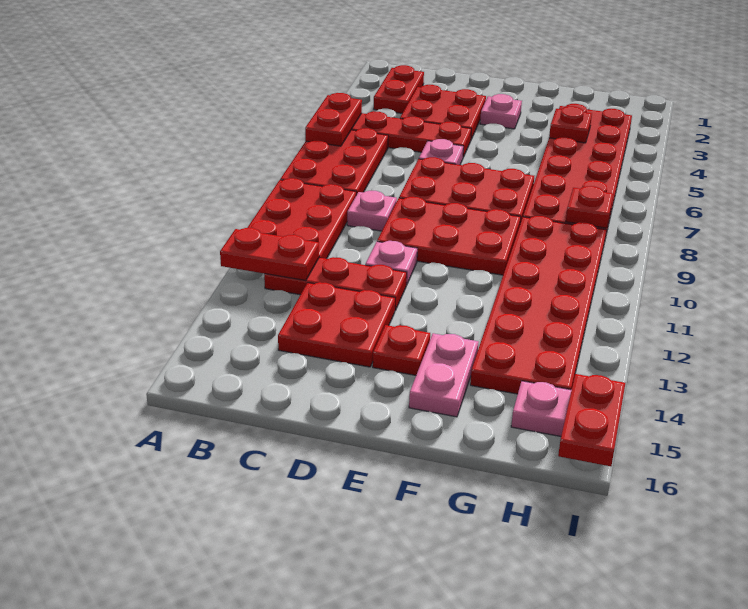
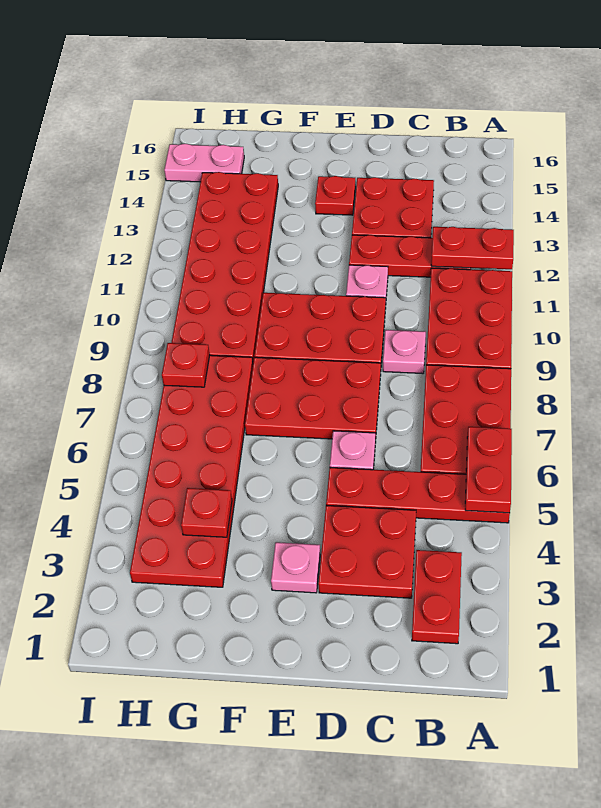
pink plate F14:F15 level 1 -> none
red plate I15:I16 level 2 -> none

